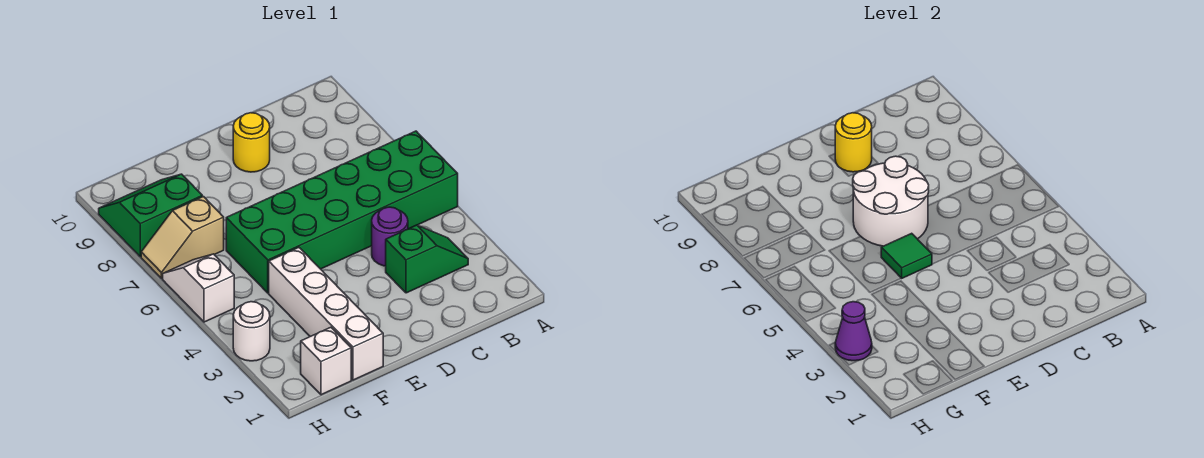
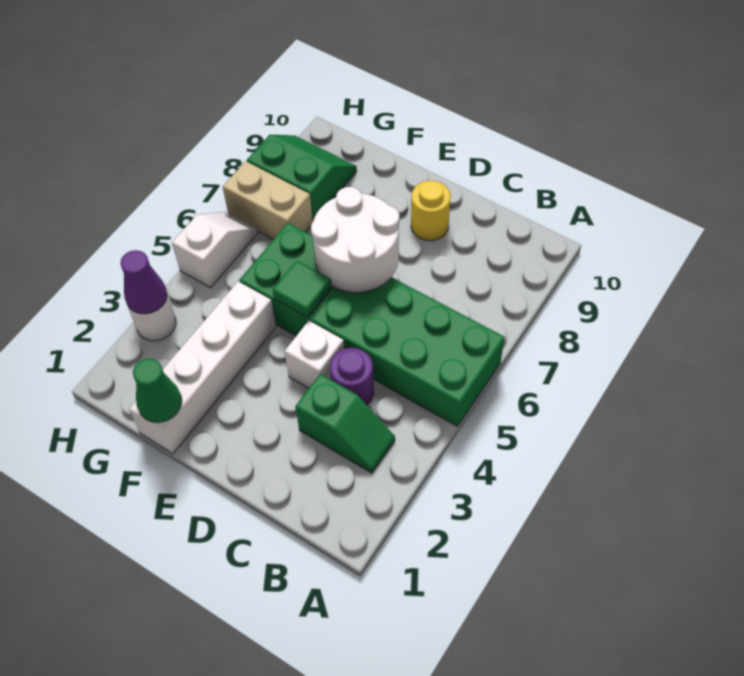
yellow round brick D9 level 2 -> none
none -> green cone F1 level 2
white brick G1 level 1 -> white brick D4 level 1
tan slope G7:H7 level 1 top G -> tan brick G7:H7 level 1

